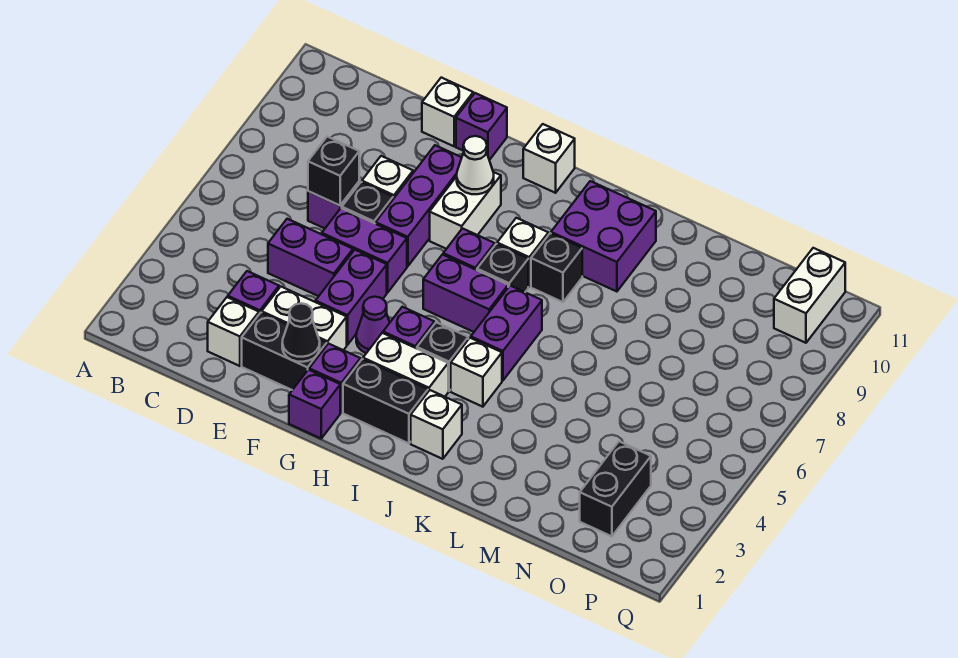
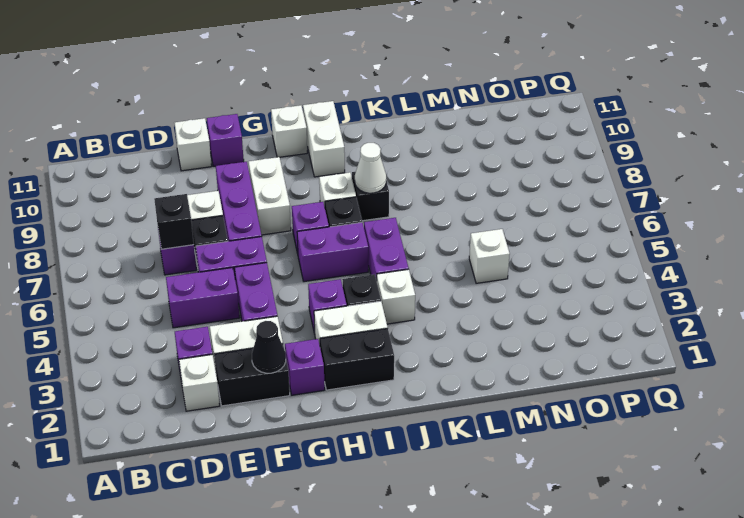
purple brick G1 level 1 -> none
purple cone G4 level 1 -> none
white cone G9 level 2 -> white cone J8 level 2
white brick J2 level 1 -> white brick M5 level 1
purple brick J9:K10 level 1 -> none
black brick O2:O3 level 1 -> none
white brick P10:P11 level 1 -> white brick I10:I11 level 1

